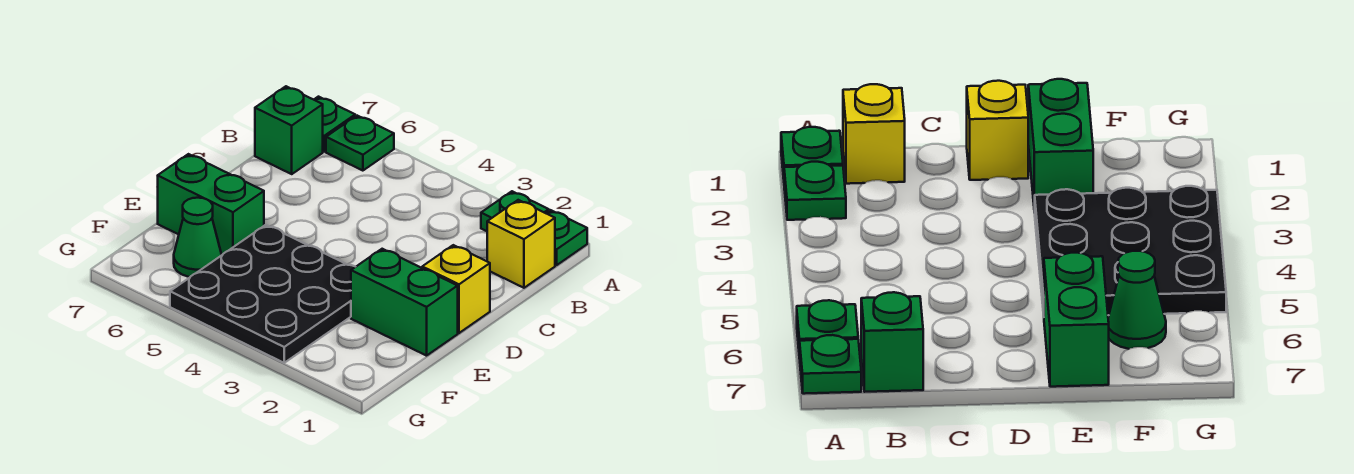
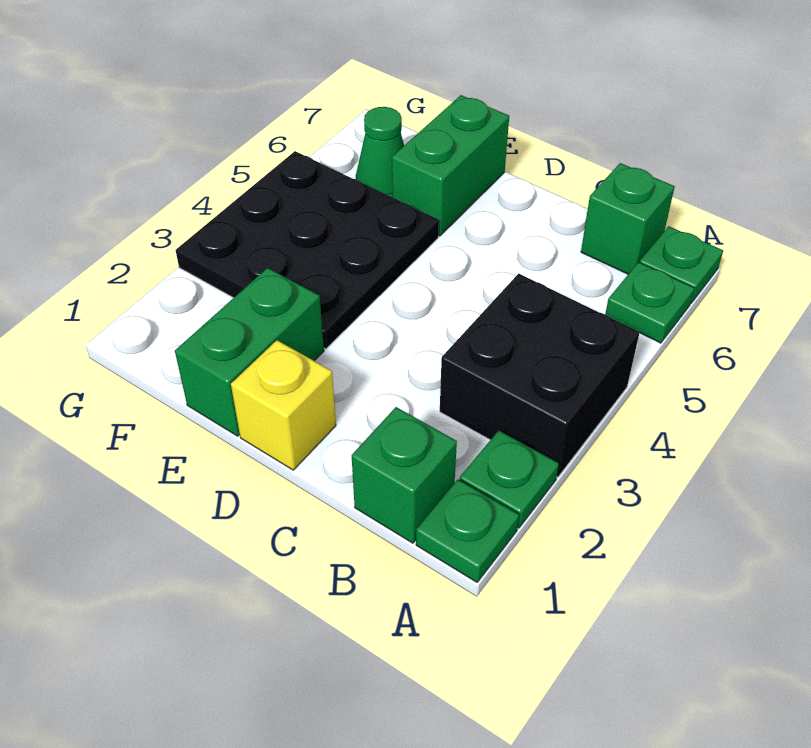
none -> black brick A3:B4 level 1
yellow brick B1 level 1 -> green brick B1 level 1

